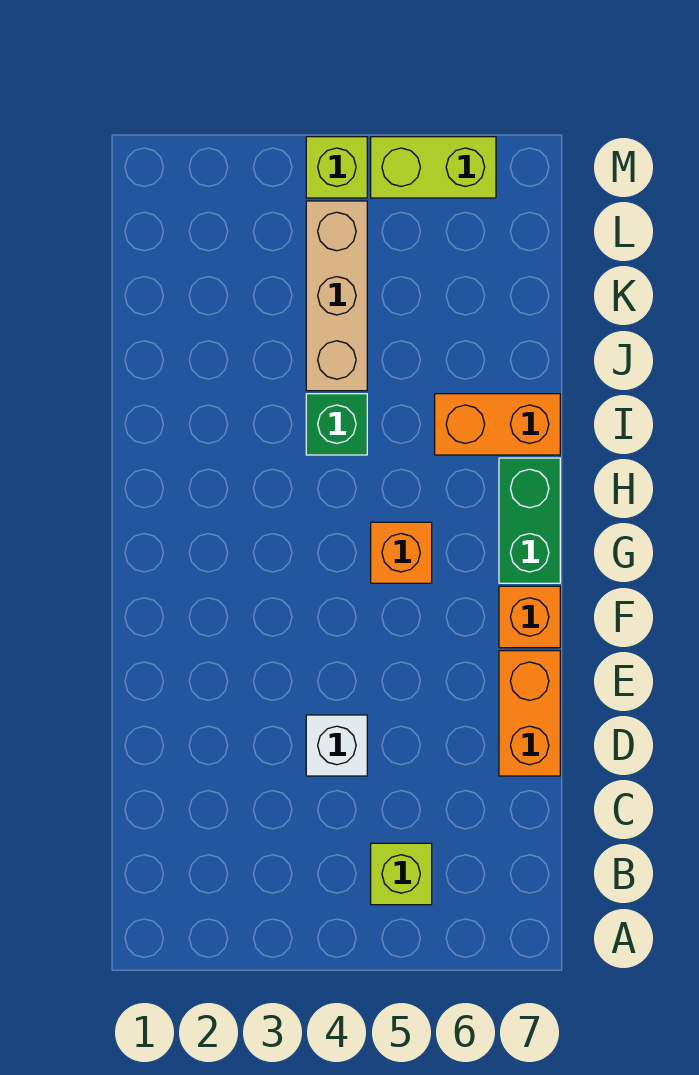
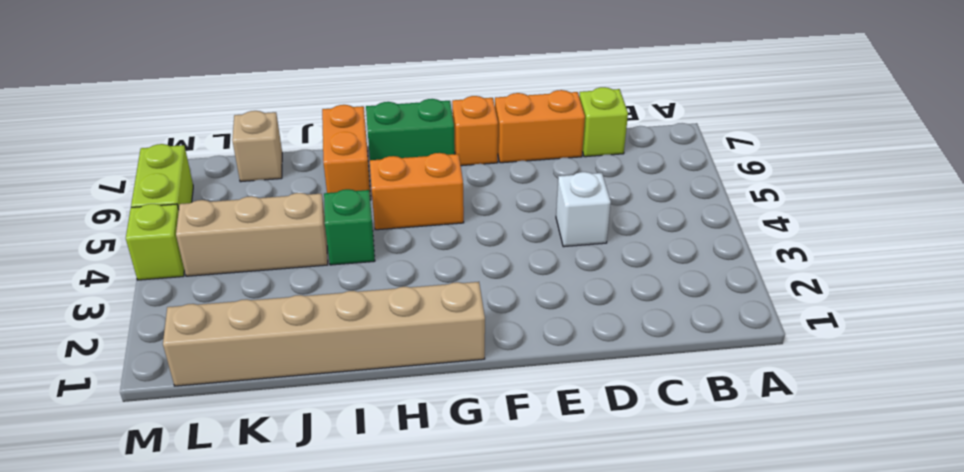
lime brick B5 level 1 -> lime brick C7 level 1
none -> tan brick G1:L1 level 1
orange brick G5 level 1 -> orange brick G5:H5 level 1
none -> tan brick K7 level 1

